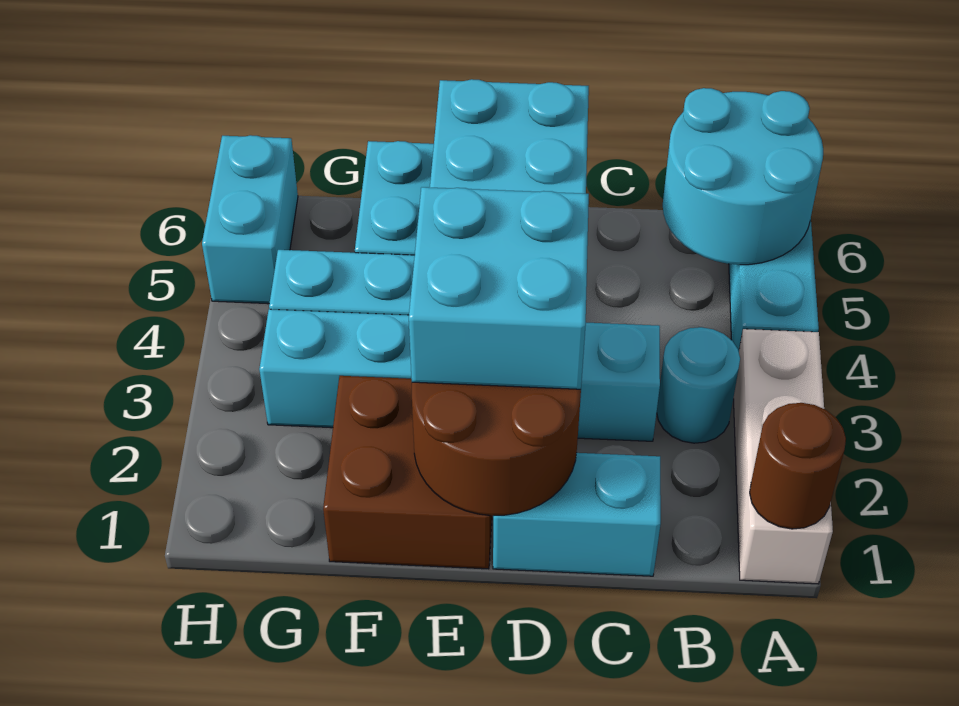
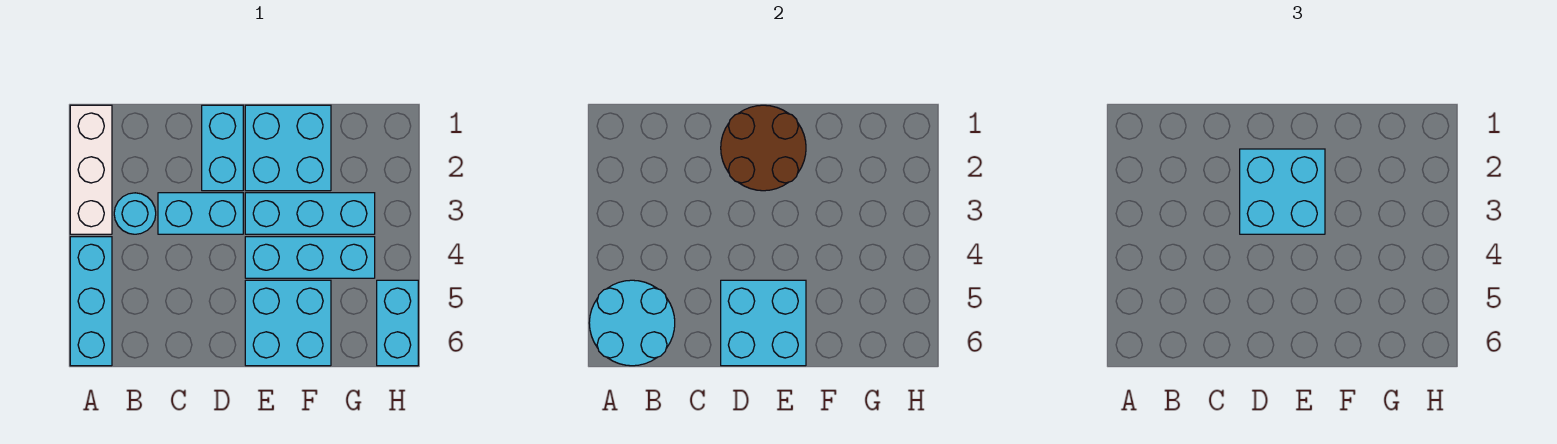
brown round brick A1 level 2 -> none
cyan brick C1:D1 level 1 -> cyan brick D1:D2 level 1
brown brick E1:F2 level 1 -> cyan brick E1:F2 level 1

